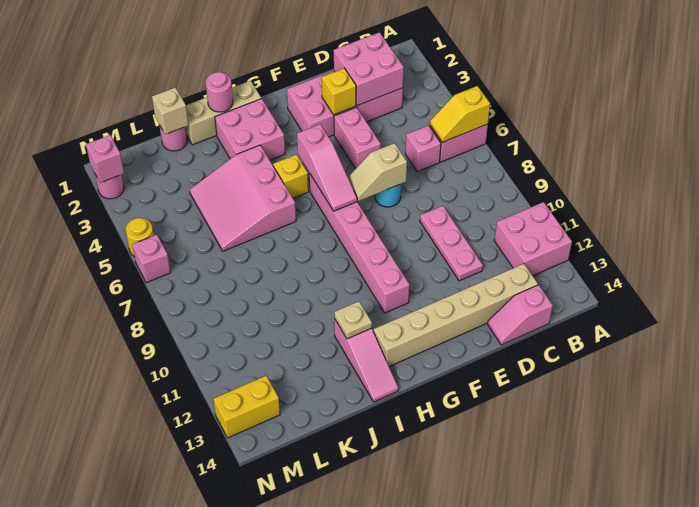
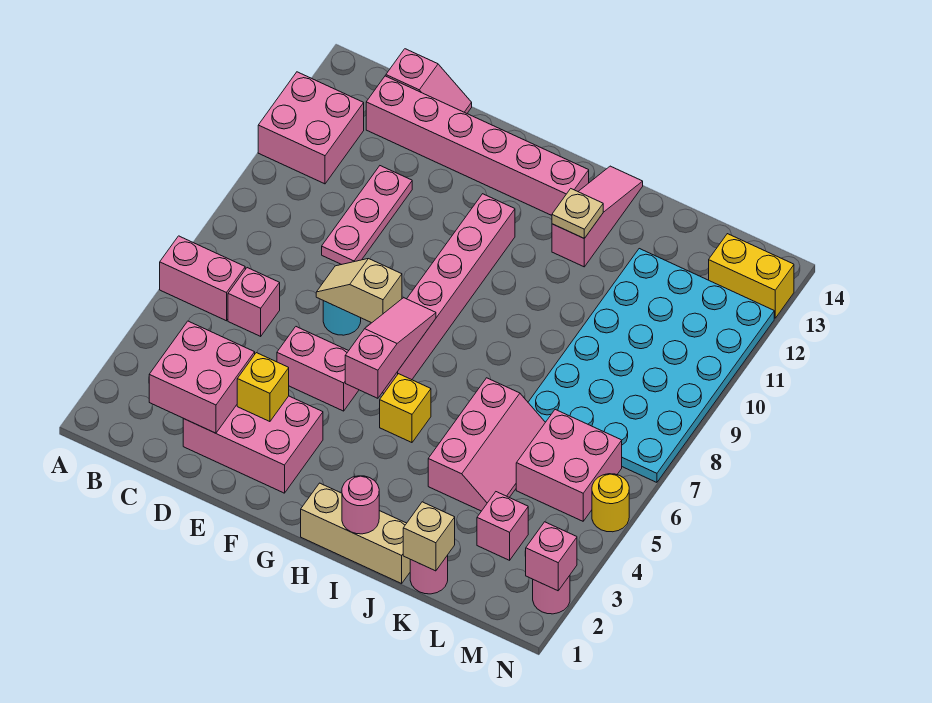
yellow slope A6:B6 level 2 top A -> none
pink brick C2:F3 level 1 -> pink brick D2:F3 level 1
tan brick C13:H13 level 1 -> pink brick C13:H13 level 1
pink brick E4:E5 level 1 -> pink brick E5:F5 level 1
tan slope E7:F7 level 2 top E -> tan slope E7:F7 level 2 top F
pink brick H2:I3 level 1 -> pink brick L5:M6 level 1
pink slope I4:K6 level 1 top I -> pink slope J4:K6 level 1 top J
none -> cyan plate K7:N12 level 1
pink brick N6 level 1 -> pink brick L3 level 1

